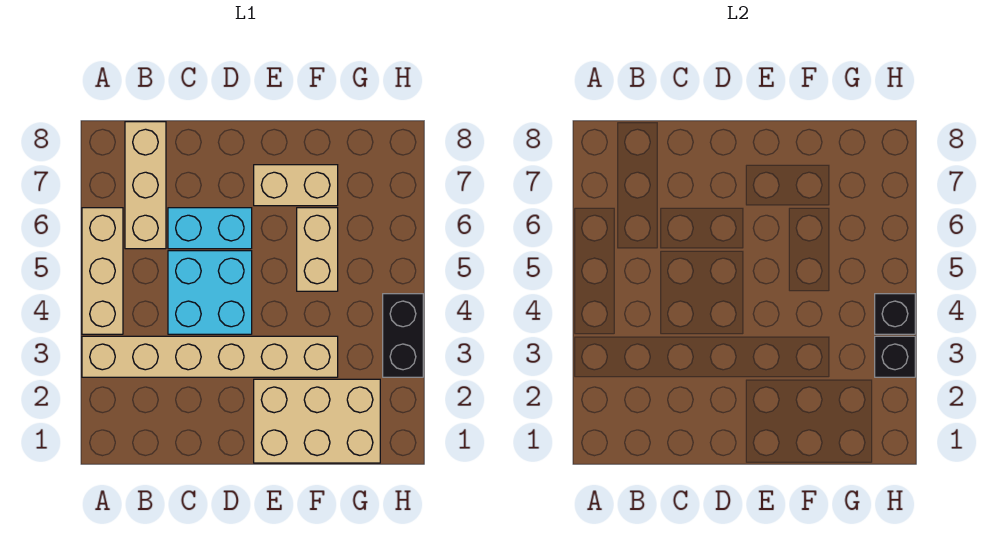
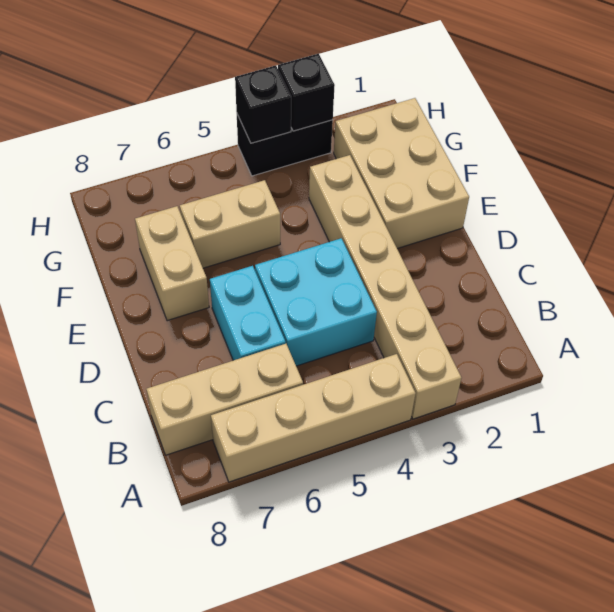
tan brick A4:A6 level 1 -> tan brick A4:A7 level 1

